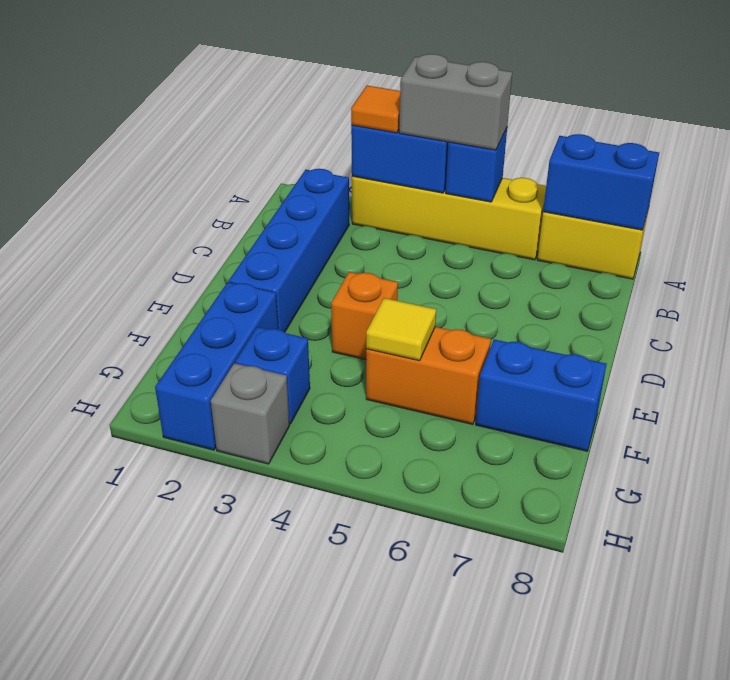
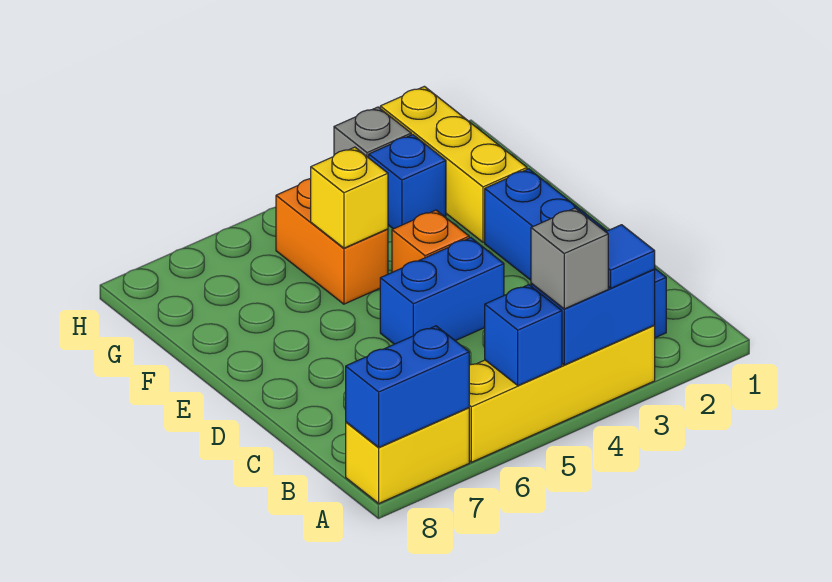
orange tile A3 level 3 -> blue tile A3 level 3
grey brick A4:A5 level 3 -> grey brick A4 level 3
blue brick F2:H2 level 1 -> yellow brick F2:H2 level 1
orange brick F5:F6 level 1 -> orange brick F5:G5 level 1
yellow tile F5 level 2 -> yellow brick F5 level 2
blue brick F7:F8 level 1 -> blue brick D4:D5 level 1

